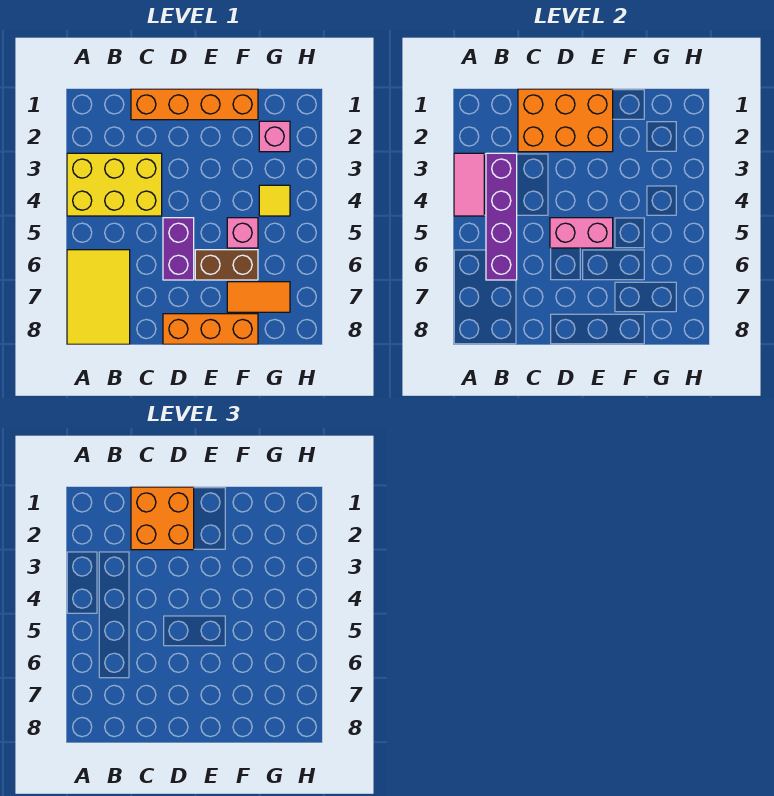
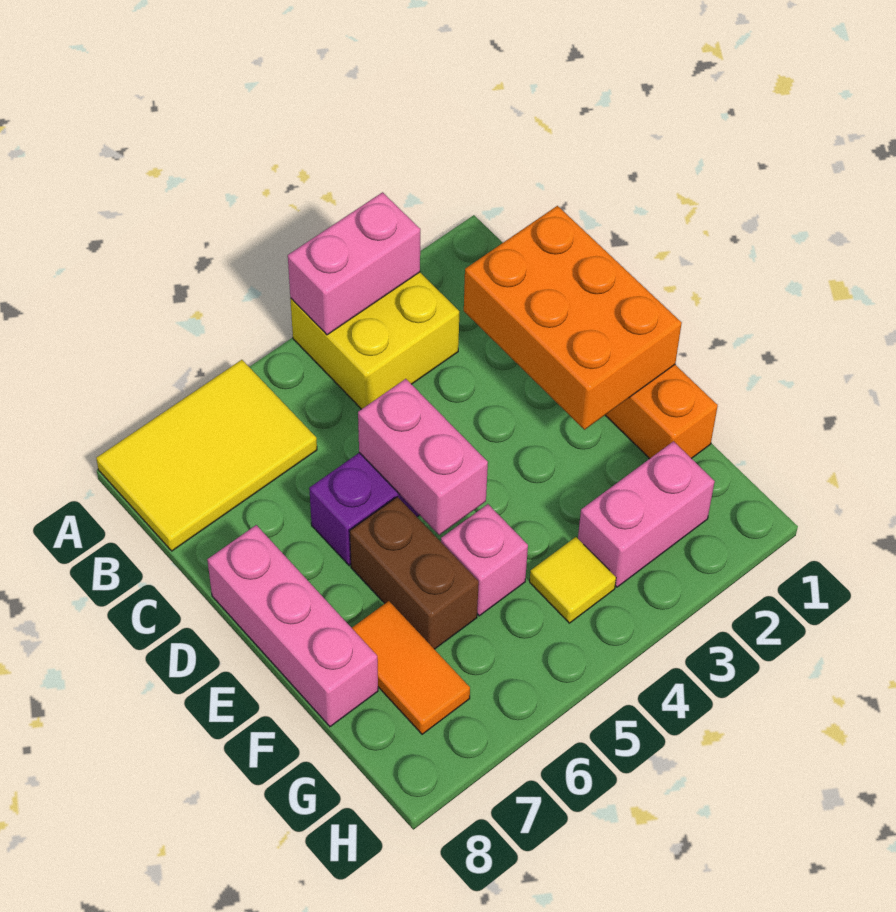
yellow brick A3:C4 level 1 -> yellow brick A3:B4 level 1
pink tile A3:A4 level 2 -> pink brick A3:A4 level 2
purple brick B3:B6 level 2 -> none
orange brick C1:D2 level 3 -> none
orange brick D8:F8 level 1 -> pink brick D8:F8 level 1
pink brick G2 level 1 -> pink brick G2:G3 level 1

